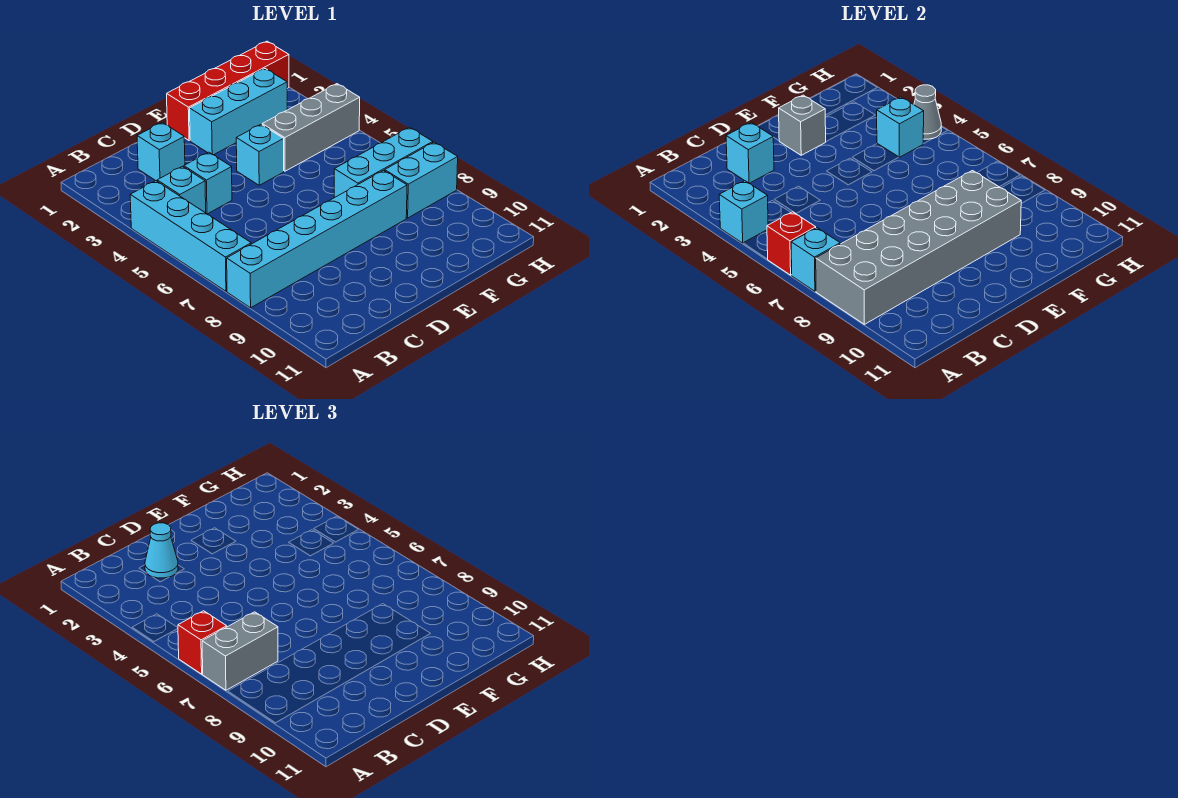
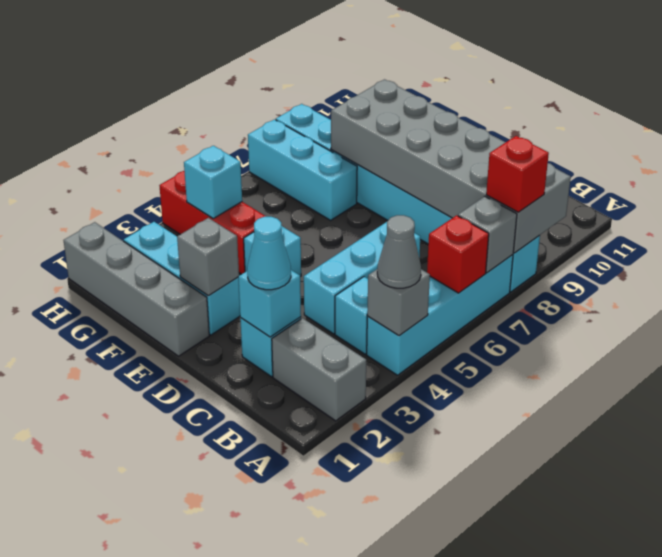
cyan brick A4 level 2 -> grey brick A4 level 2
red brick A6 level 3 -> red brick A8 level 3
cyan brick A7 level 2 -> grey brick A7 level 2
grey brick A7:B7 level 3 -> grey brick A2:B2 level 1
cyan brick C4 level 1 -> cyan brick C4:C6 level 1
red brick E1:H1 level 1 -> grey brick E1:H1 level 1
grey brick F4:H4 level 1 -> red brick F4:H4 level 1
grey cone H4 level 2 -> grey cone A4 level 3

